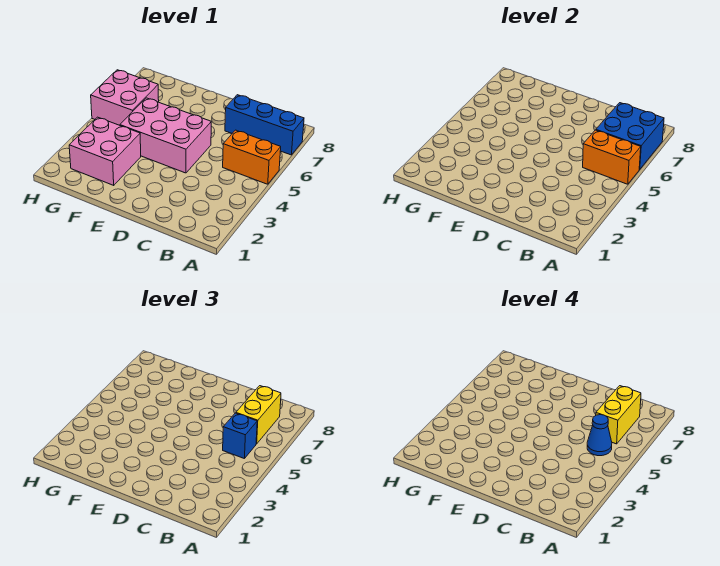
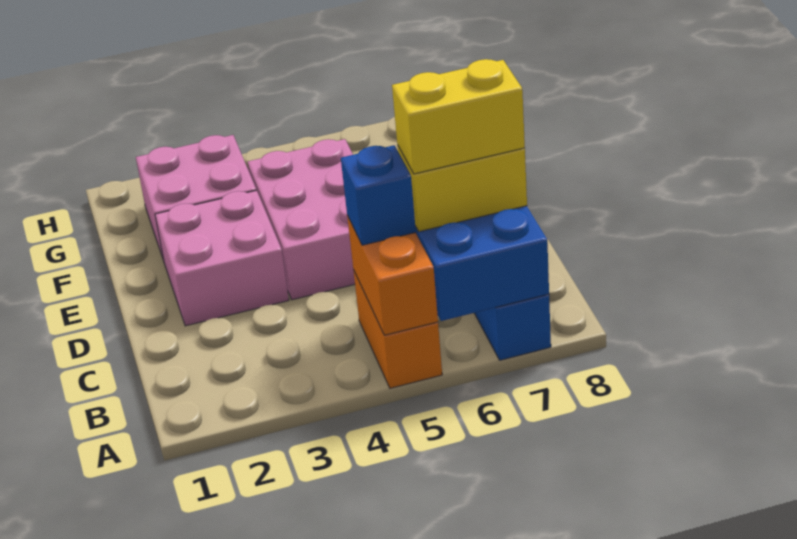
blue cone B5 level 4 -> none
pink brick G5:H6 level 1 -> pink brick D2:E3 level 1

